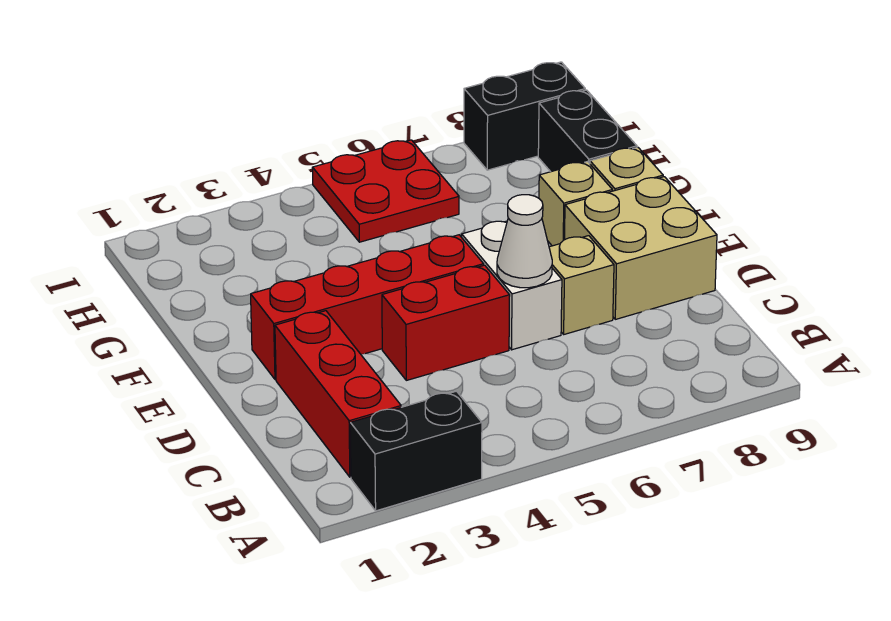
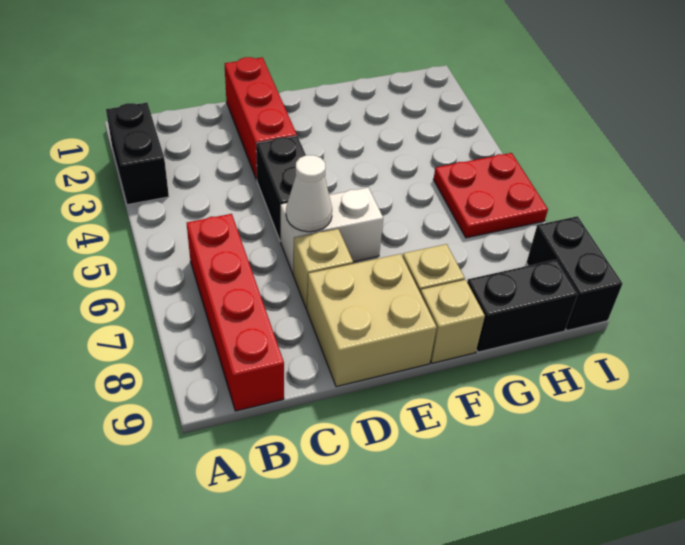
red brick B2:D2 level 1 -> red brick D1:D3 level 1
red brick D4:D5 level 1 -> black brick D4:D5 level 1
red brick E2:E5 level 1 -> red brick B6:B9 level 1

